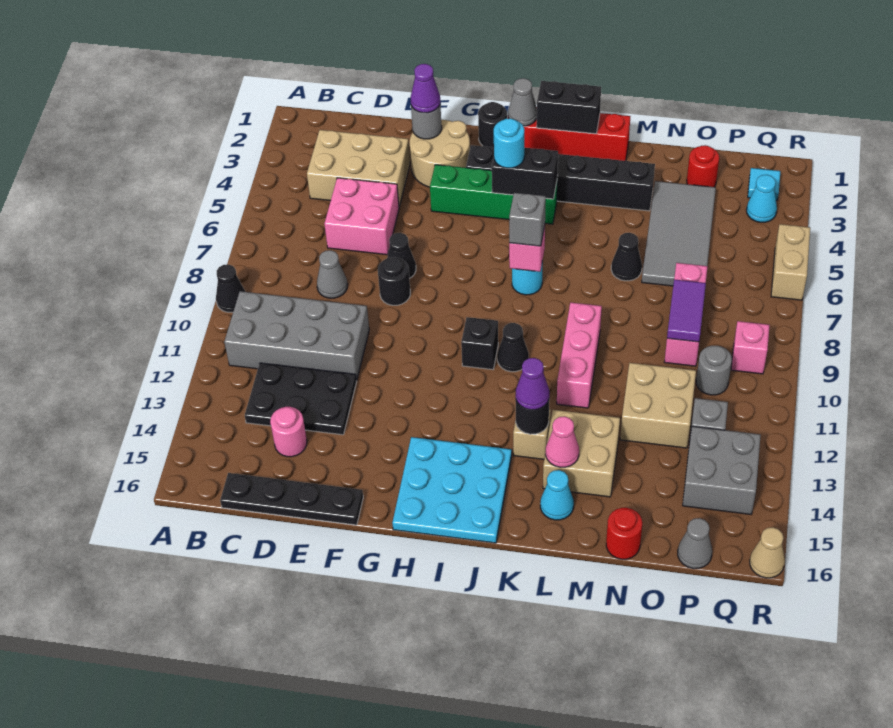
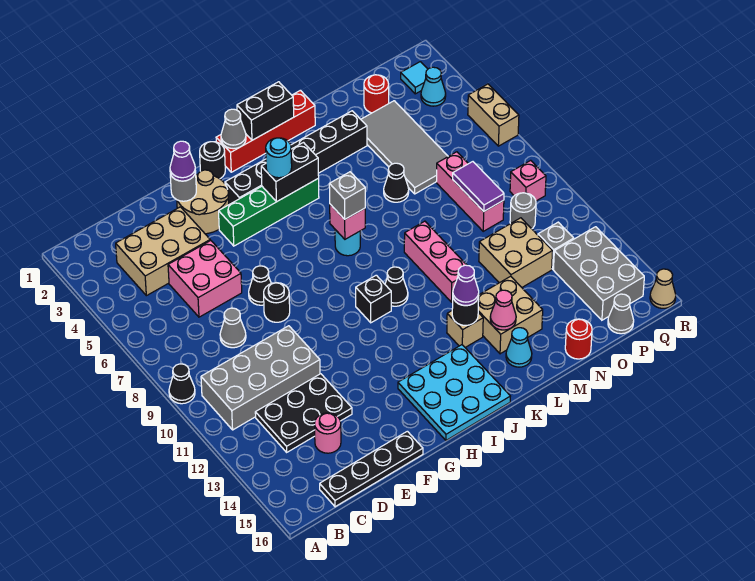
grey brick P13:Q14 level 1 -> grey brick P13:Q15 level 1

